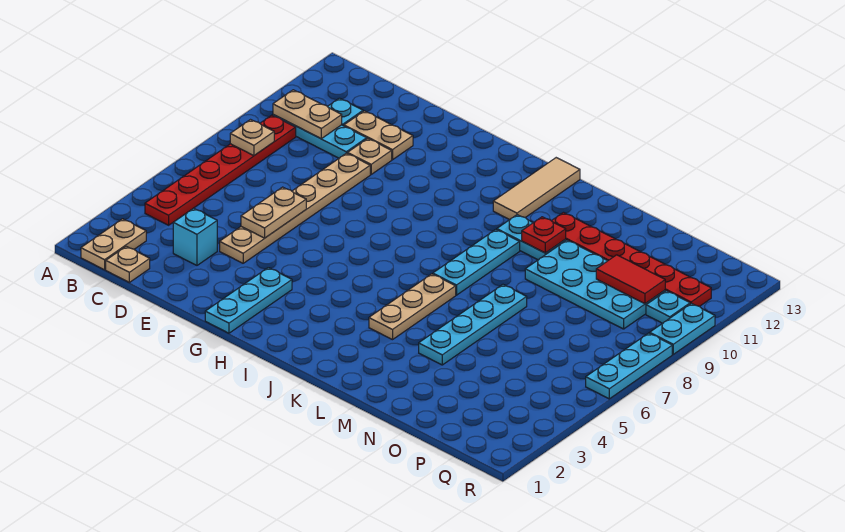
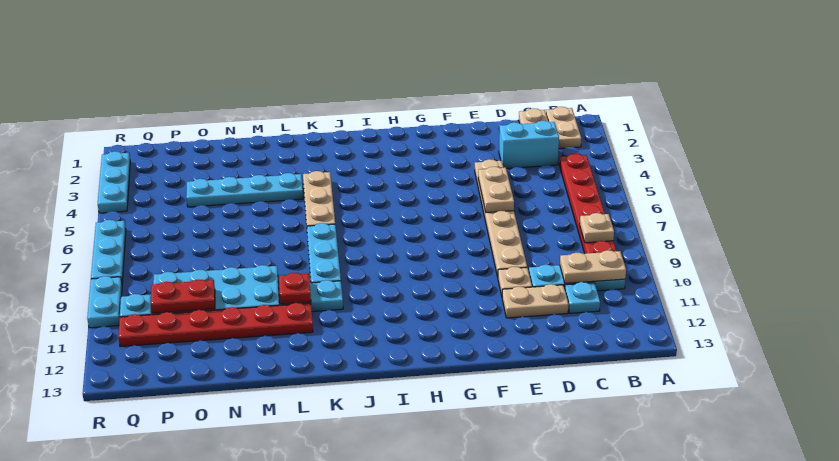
cyan brick D3 level 1 -> cyan brick C3:D3 level 1
cyan plate G1:G3 level 1 -> cyan plate R2:R4 level 1
tan tile J11:J13 level 1 -> none
cyan plate M4:M7 level 1 -> cyan plate L4:O4 level 1
red tile O10:P10 level 2 -> red plate O10:P10 level 2

